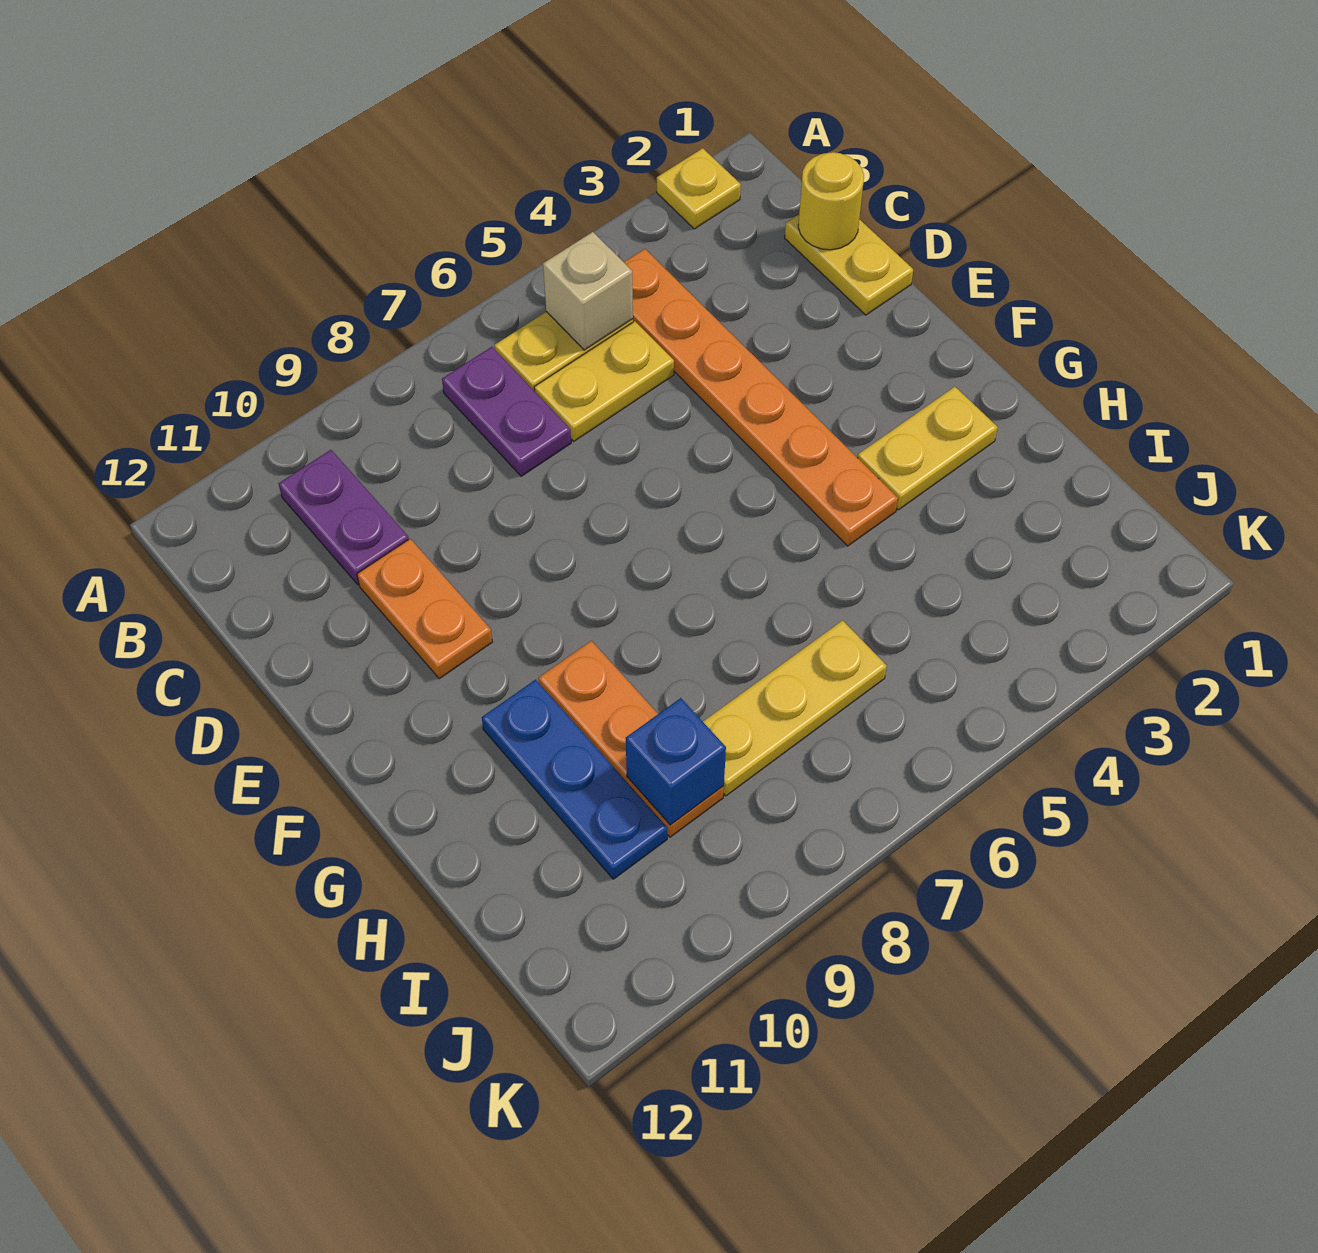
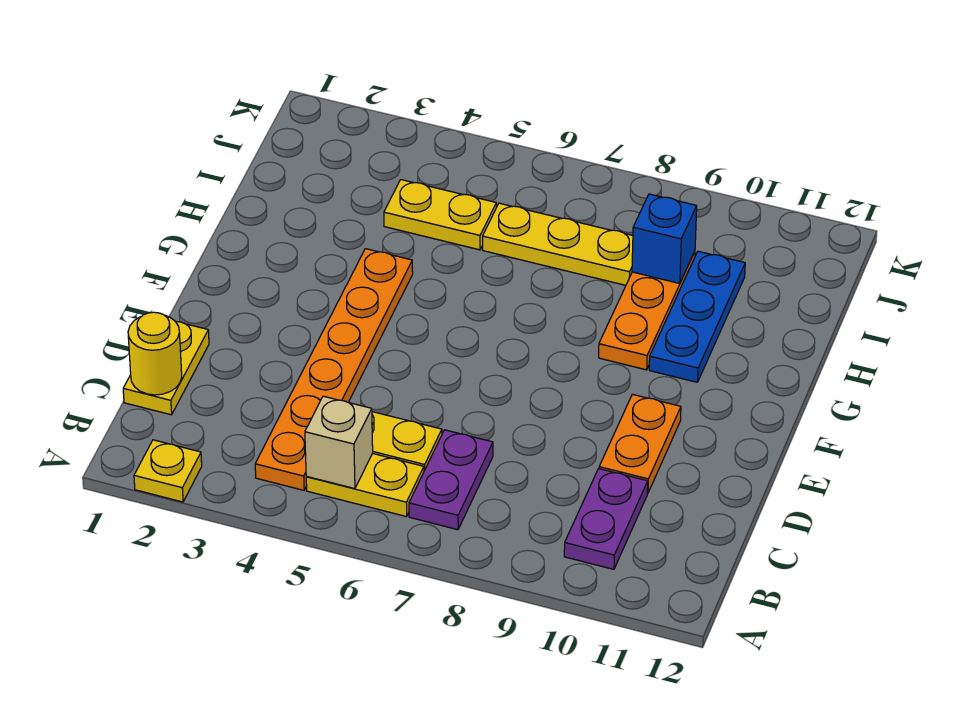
yellow plate G2:G3 level 1 -> yellow plate I4:I5 level 1

